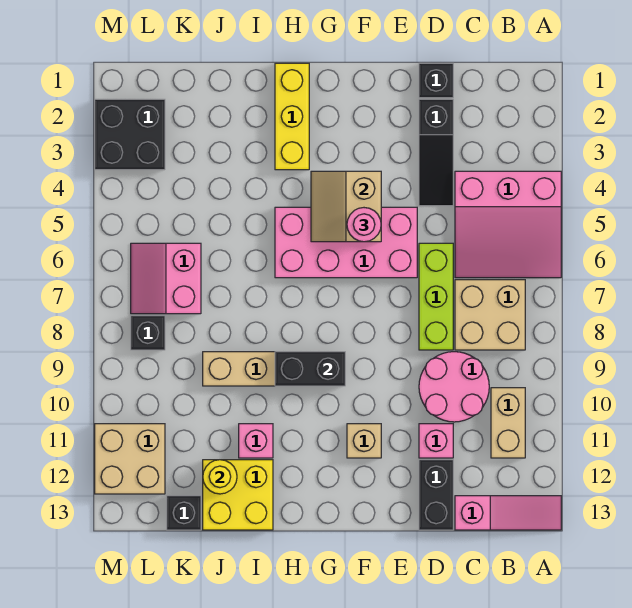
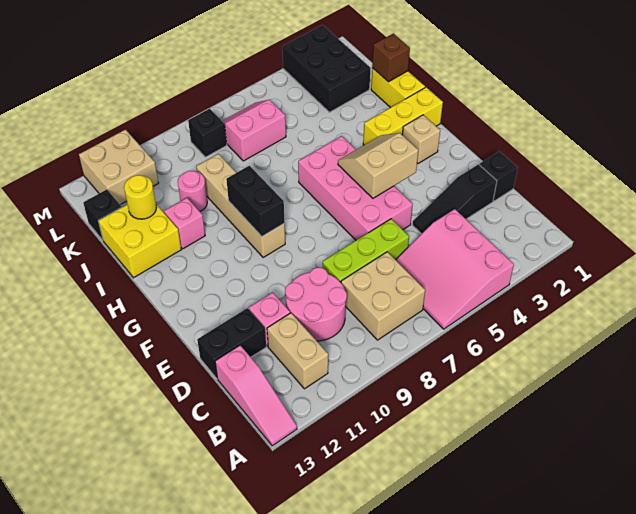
tan brick B10:B11 level 1 -> tan brick B11:C11 level 1
pink round brick F5 level 3 -> pink round brick J10 level 1
tan brick F11 level 1 -> tan brick G2 level 1
none -> yellow brick I1:J1 level 1
none -> brown brick J1 level 2
black brick L2:M3 level 1 -> black brick K2:M3 level 1

